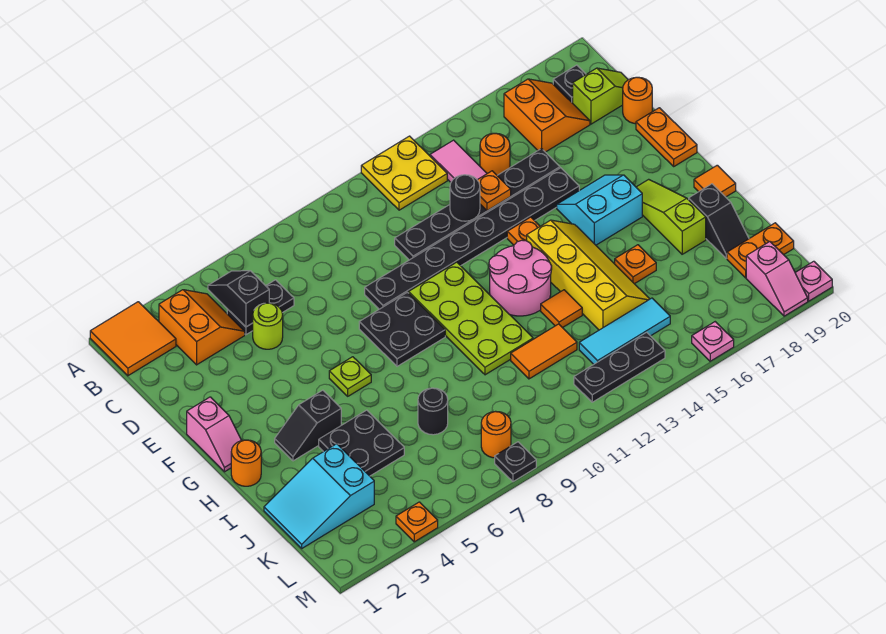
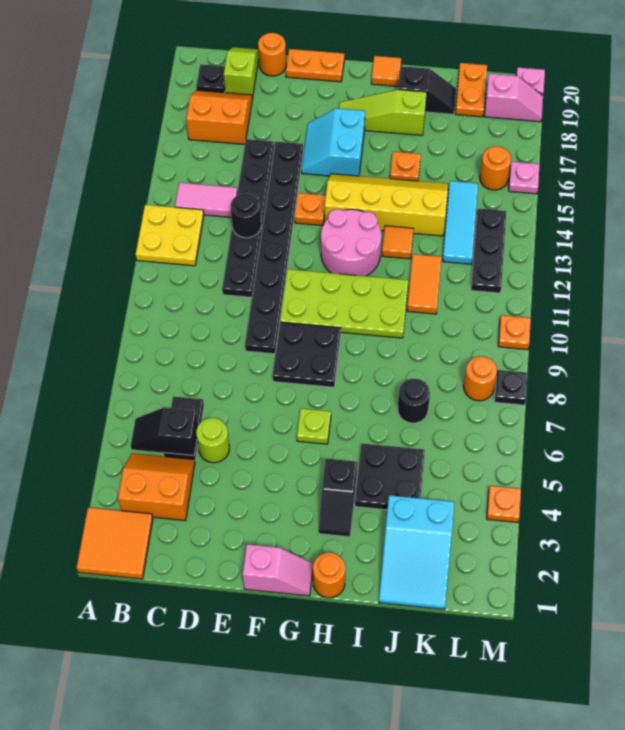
orange round brick C15 level 1 -> orange round brick L16 level 1
orange plate D14 level 2 -> orange plate M10 level 1

